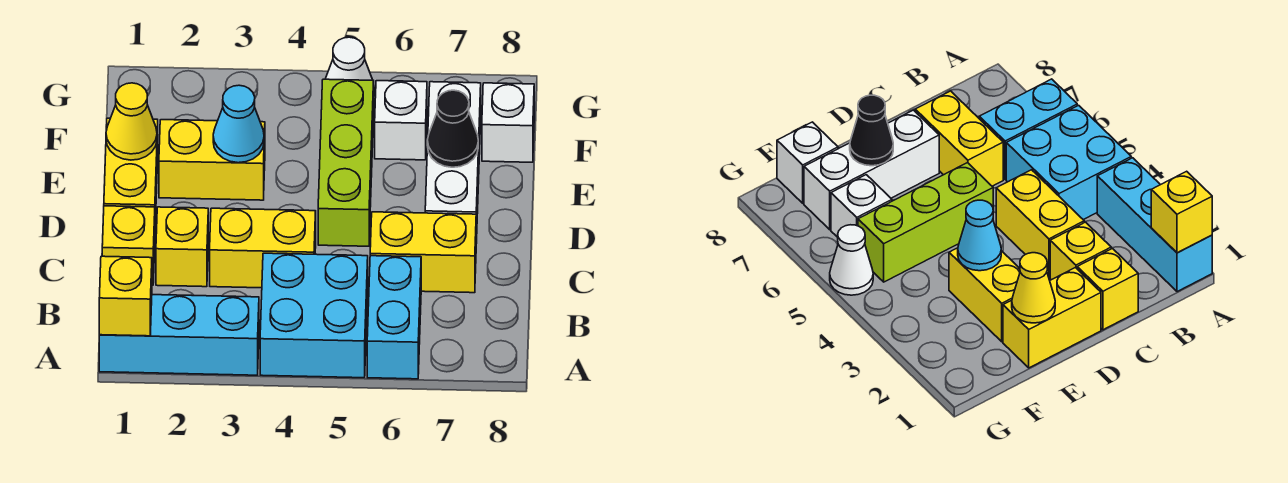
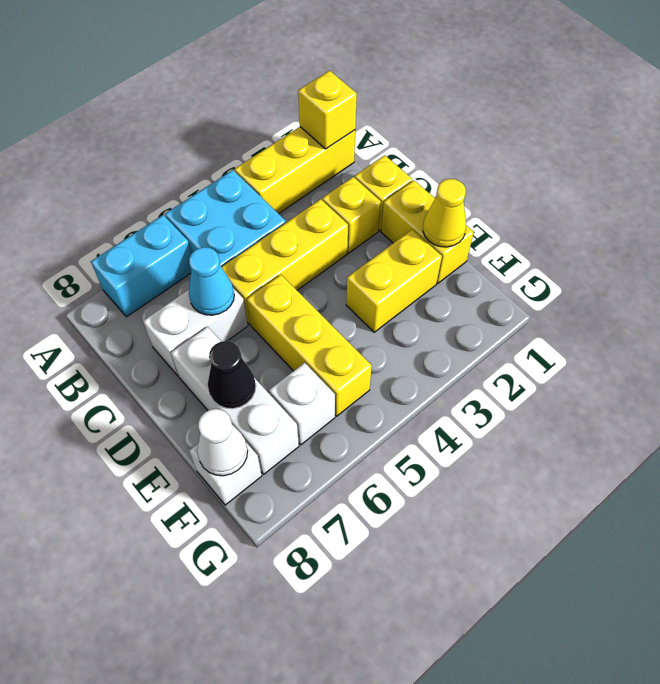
cyan brick A1:A3 level 1 -> yellow brick A1:A3 level 1
cyan brick A6:B6 level 1 -> cyan brick A6:A7 level 1
yellow brick C3:C4 level 1 -> yellow brick C3:C5 level 1
yellow brick C6:C7 level 1 -> white brick C6:C7 level 1
lime brick D5:F5 level 1 -> yellow brick D5:F5 level 1
cyan cone E3 level 2 -> cyan cone C6 level 2
white cone G5 level 1 -> white cone F8 level 2

